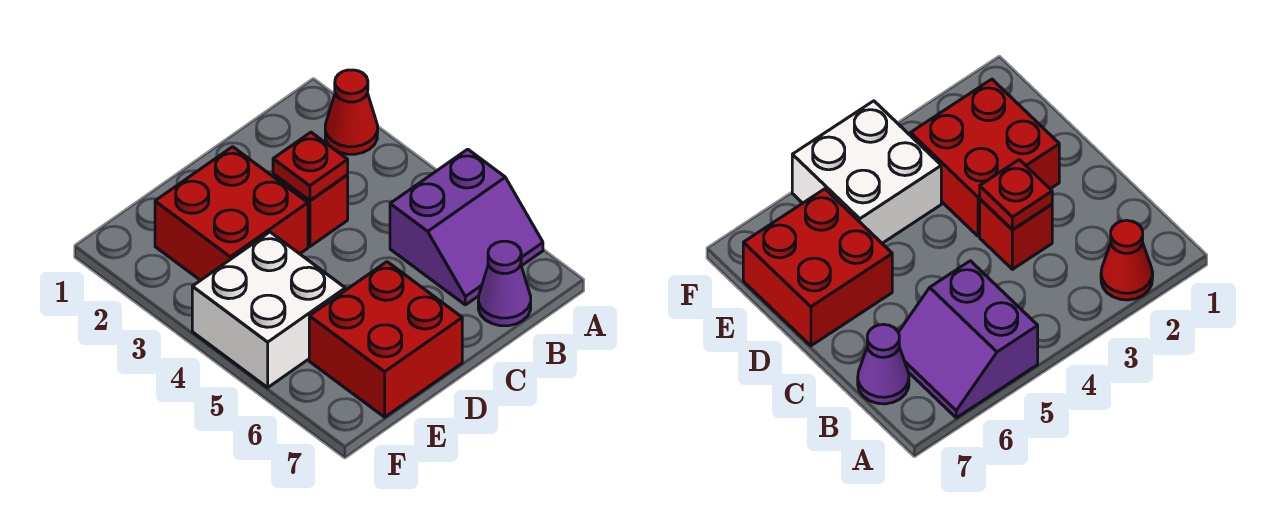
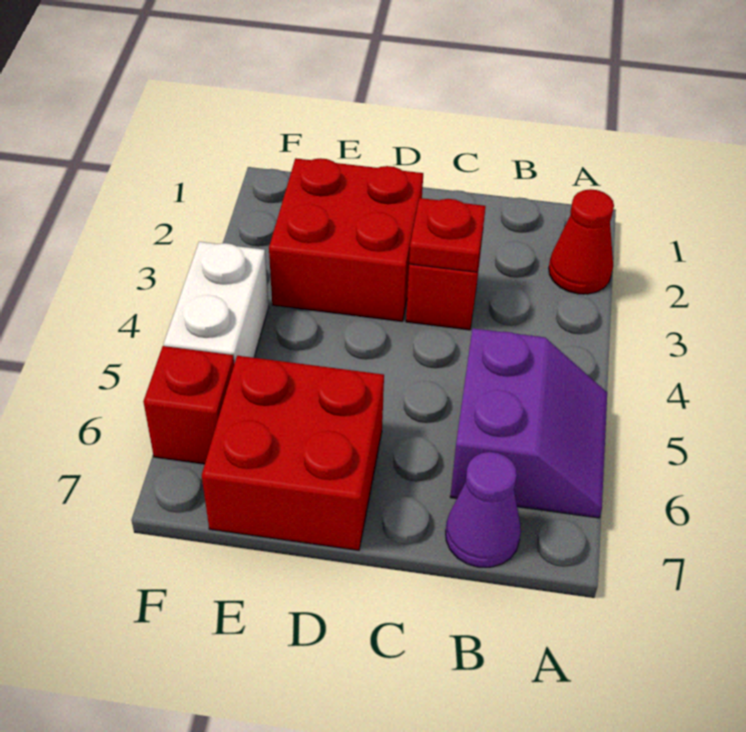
purple slope A5:B6 level 1 top 5 -> purple slope A5:B6 level 1 top B
white brick E4:F5 level 1 -> white brick F4:F5 level 1
none -> red brick F6 level 1

